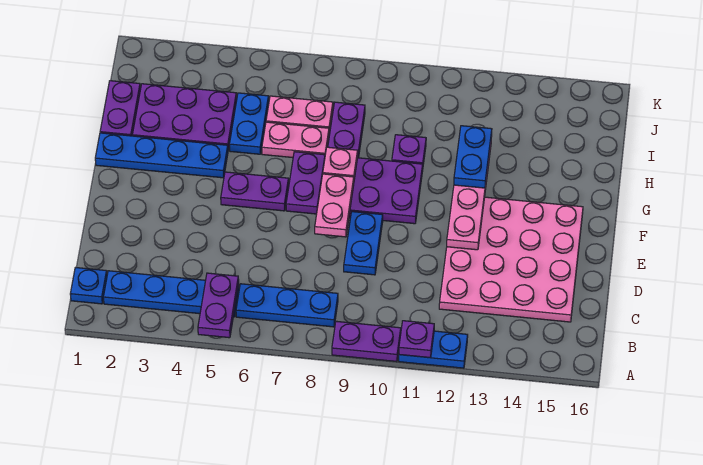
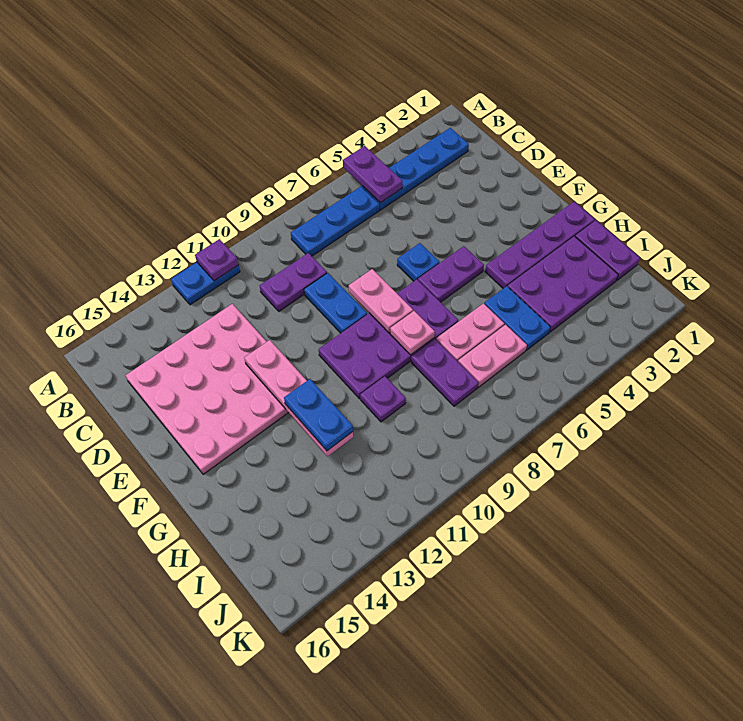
purple plate A9:A10 level 1 -> purple plate C9:C10 level 1
blue plate B1 level 1 -> blue plate E6 level 1
blue plate G1:G4 level 1 -> purple plate G1:G4 level 1

